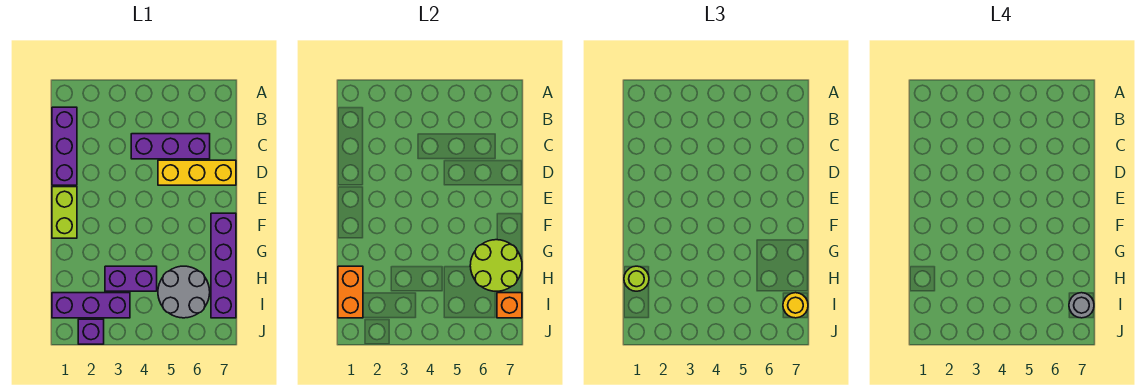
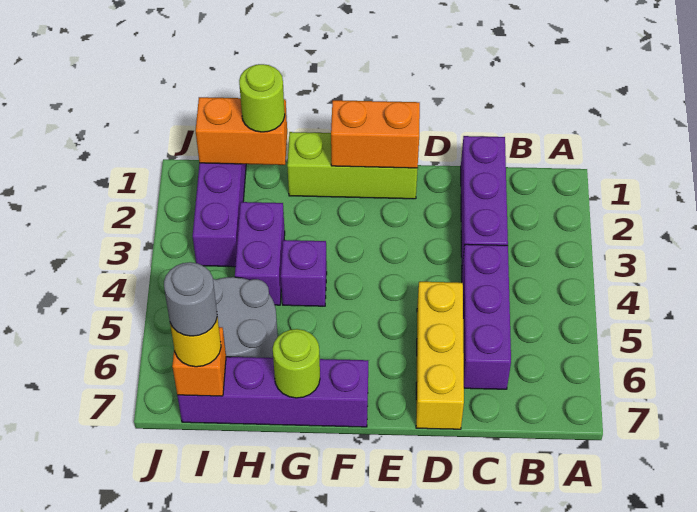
purple brick B1:D1 level 1 -> purple brick C1:C3 level 1
lime brick E1:F1 level 1 -> lime brick E1:G1 level 1
none -> orange brick E1:F1 level 2
lime round brick G6:H7 level 2 -> lime round brick G7 level 2
purple brick J2 level 1 -> purple brick G4 level 1

